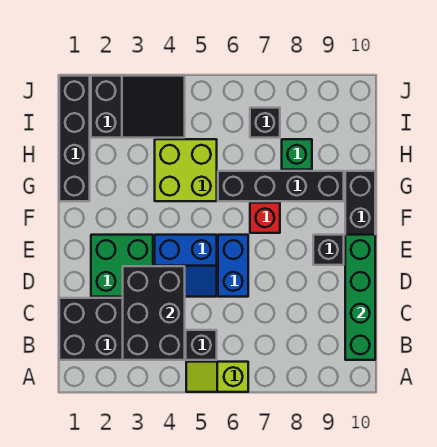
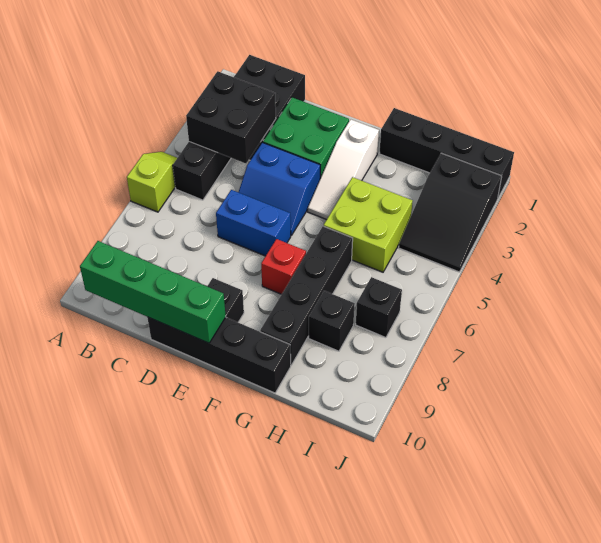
black brick B3:D4 level 2 -> black brick B3:C4 level 2
blue slope D4:E5 level 1 top E -> blue slope D4:E5 level 1 top 4
none -> white slope F2:F4 level 1 top 2
green brick H8 level 1 -> black brick H8 level 1

